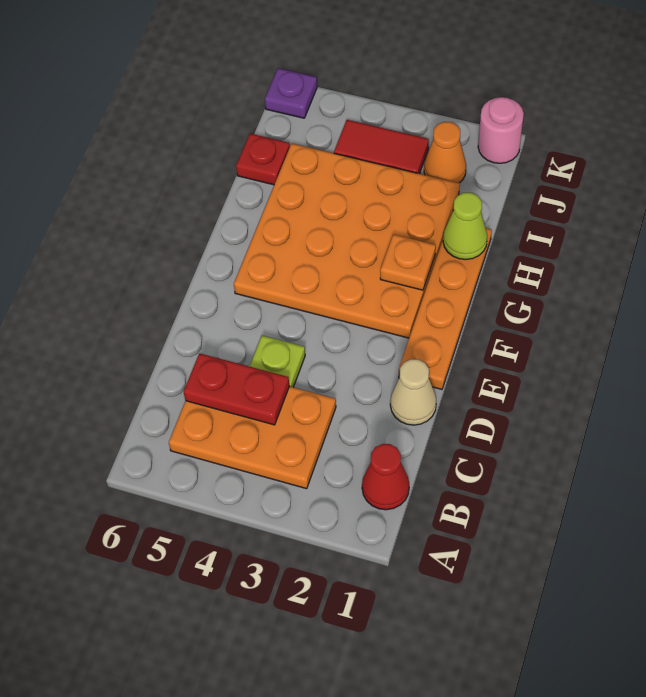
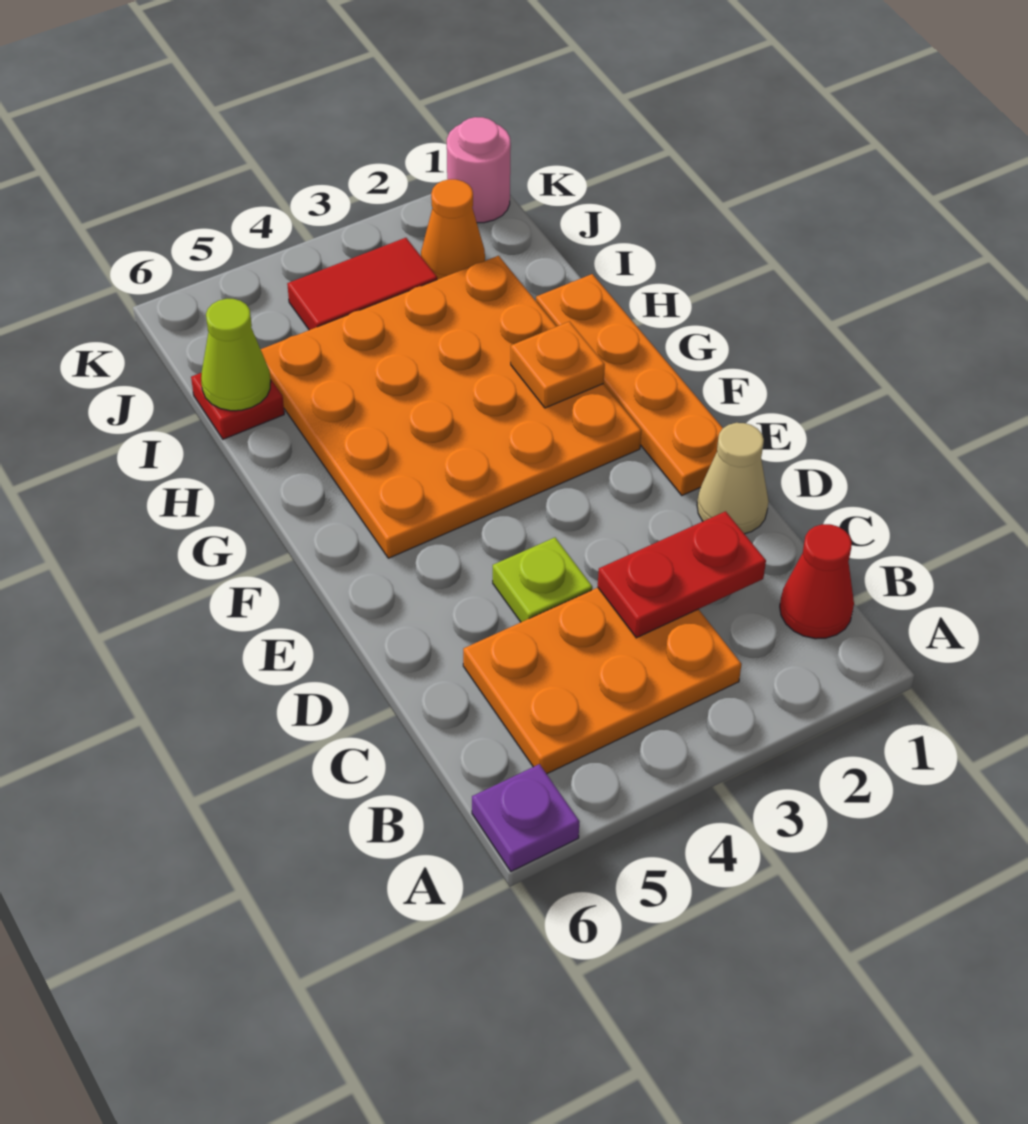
red plate C4:C5 level 2 -> red plate C2:C3 level 2
lime cone H1 level 2 -> lime cone I6 level 2
purple plate K6 level 1 -> purple plate A6 level 1

